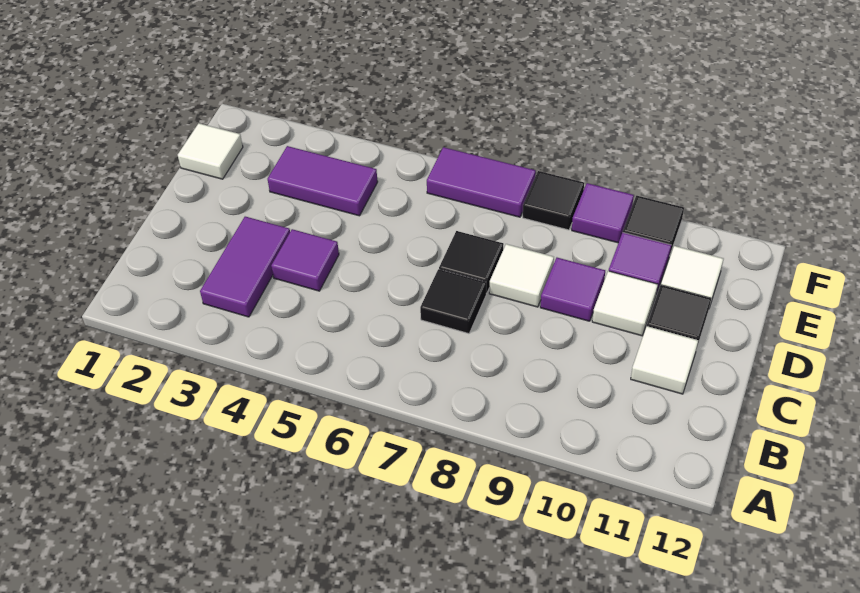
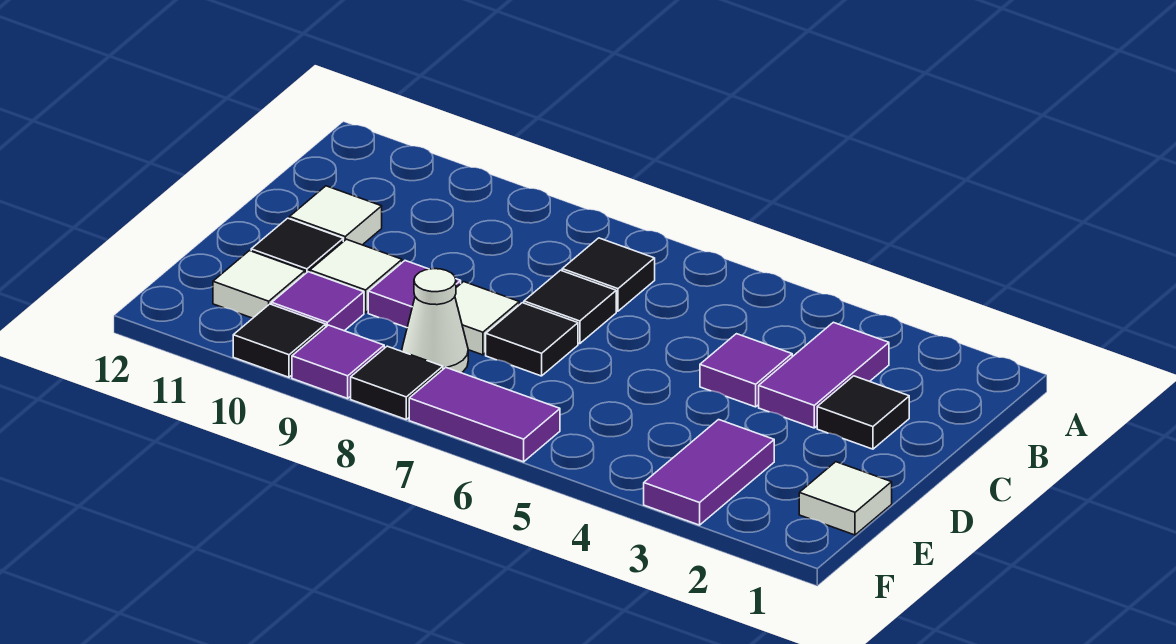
none -> black tile B7 level 1
none -> black tile C2 level 1
purple tile E3:E4 level 1 -> purple tile E3:F3 level 1
none -> white cone E8 level 1

